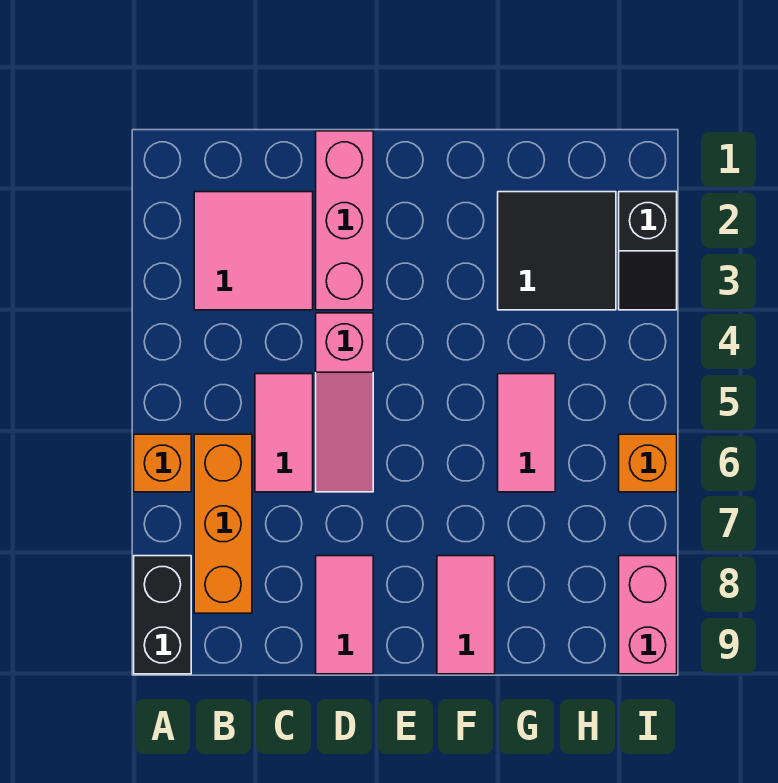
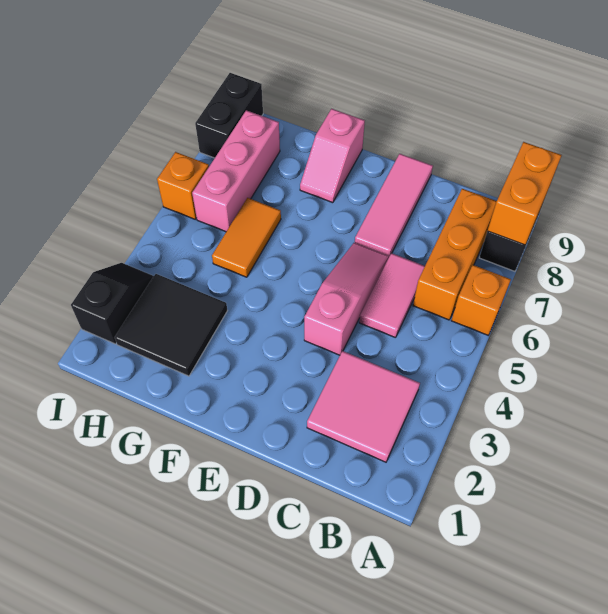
none -> orange brick A8:A9 level 2
pink brick D1:D3 level 1 -> pink brick H6:H8 level 1
pink tile D8:D9 level 1 -> pink tile D7:D9 level 1
pink tile F8:F9 level 1 -> pink slope F8:F9 level 1 top 9
pink tile G5:G6 level 1 -> orange tile G5:G6 level 1
pink brick I8:I9 level 1 -> black brick I8:I9 level 1

